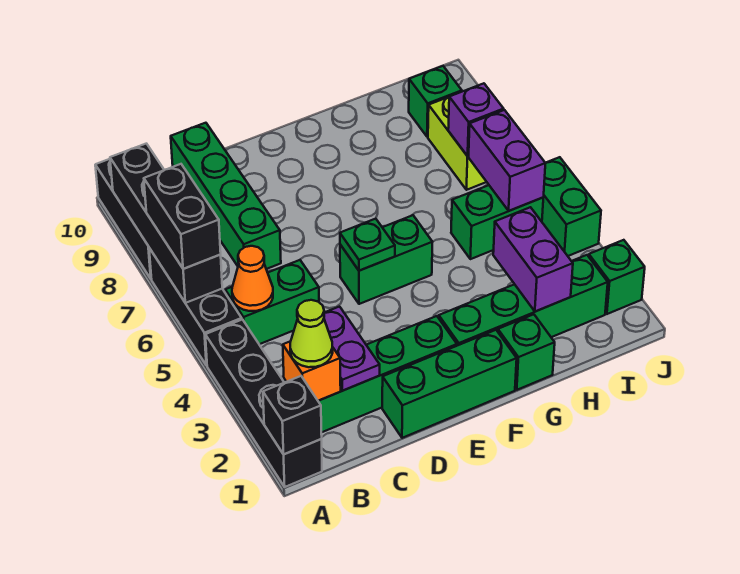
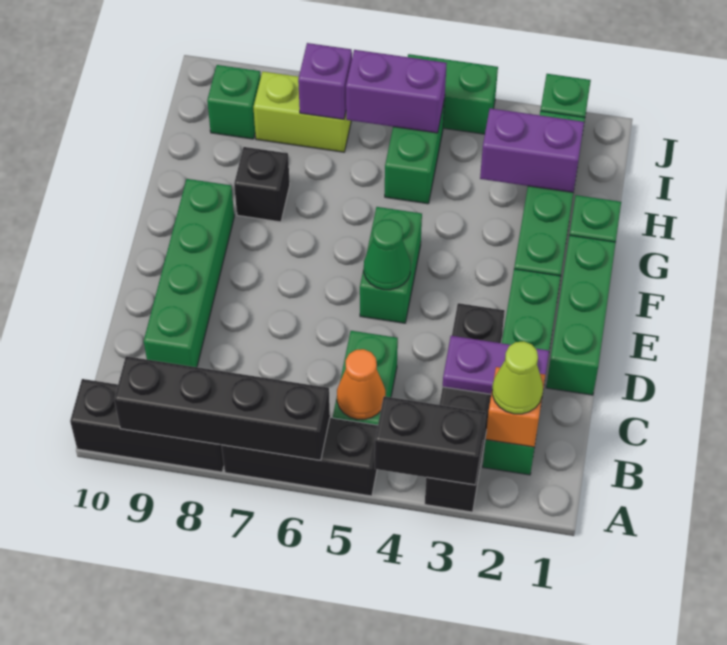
black brick A1:A4 level 1 -> black brick A3:D3 level 1
black brick A1 level 2 -> black brick G8 level 1
black brick A6:A7 level 3 -> black brick A3:A4 level 2
green brick C7:C10 level 1 -> green brick C9:F9 level 1
green plate E5 level 2 -> green cone E5 level 2

